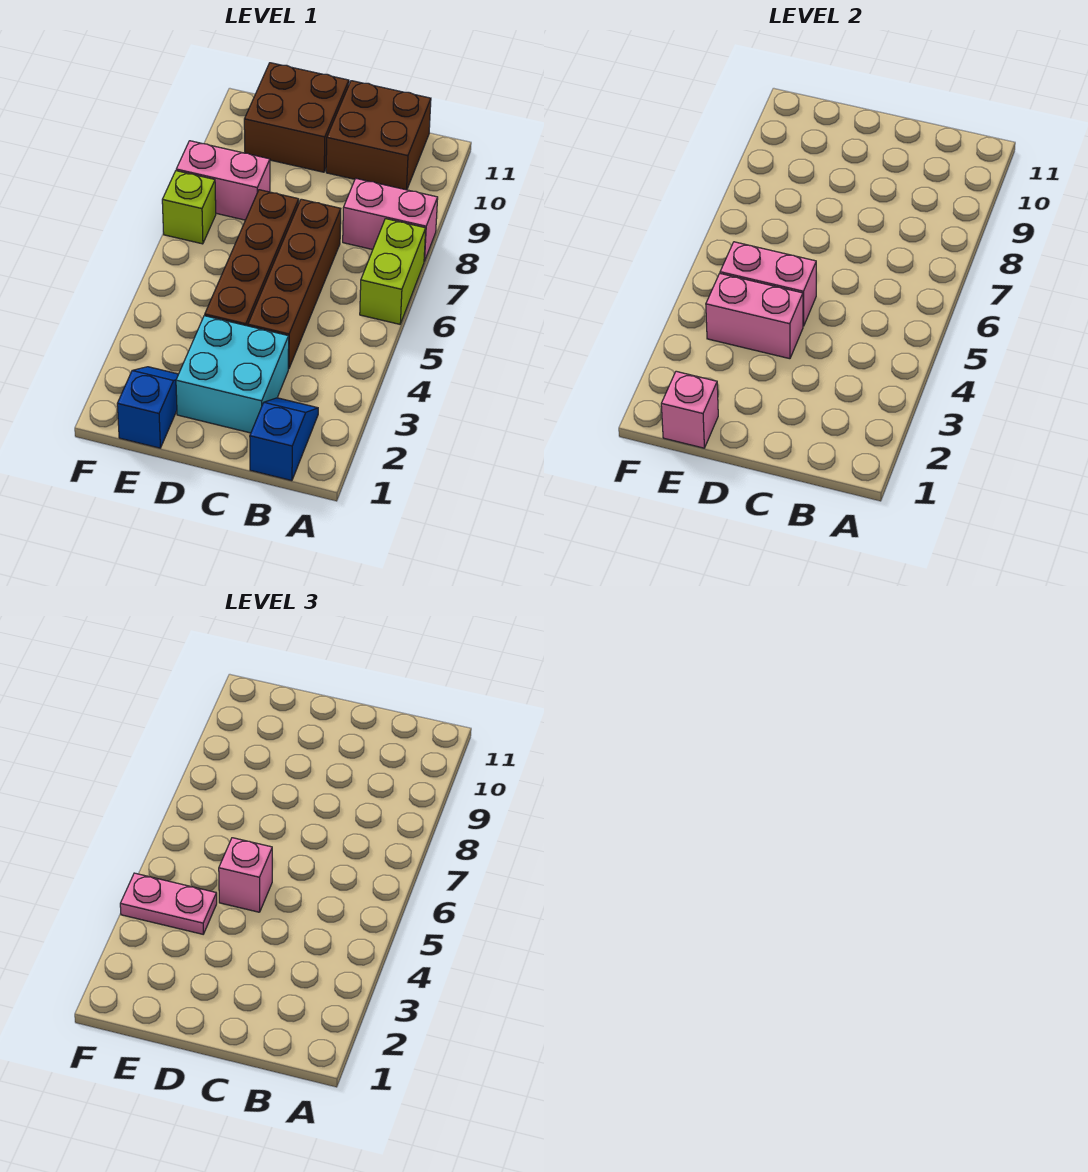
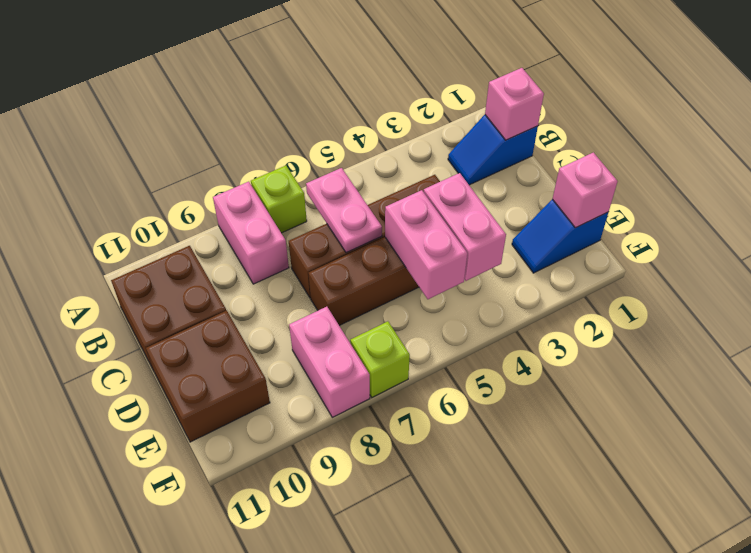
lime brick A6:A7 level 1 -> lime brick A7 level 1
cyan brick C2:D3 level 1 -> none
pink brick D5 level 3 -> pink brick B1 level 2
pink plate E4:F4 level 3 -> pink plate B6:C6 level 2

